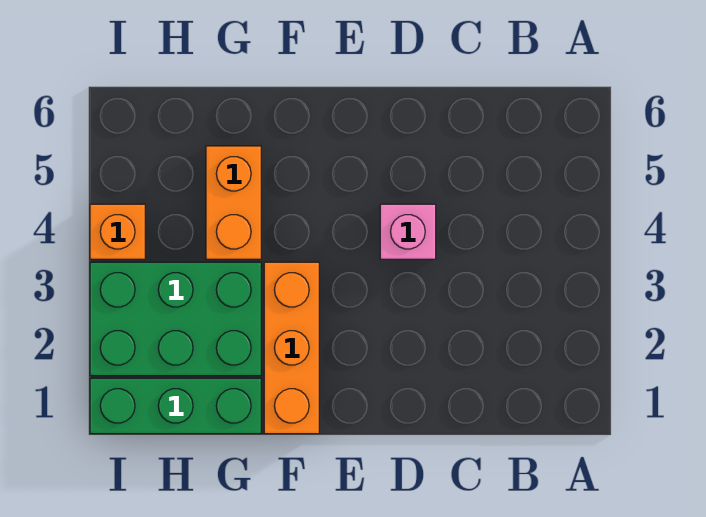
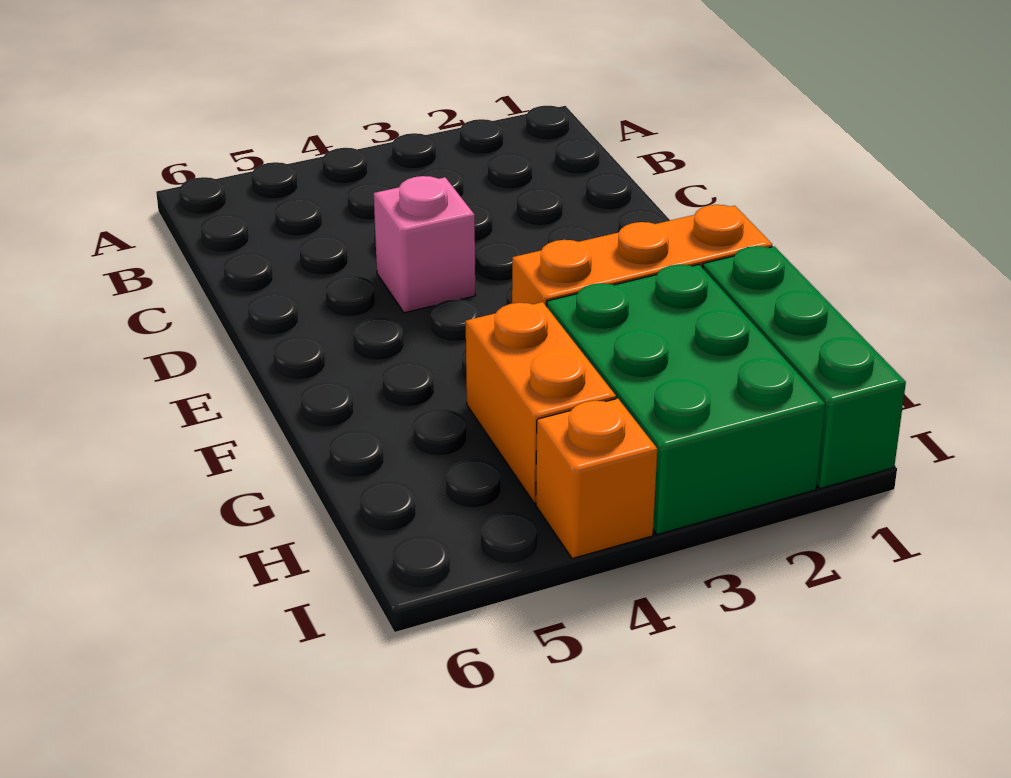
orange brick G4:G5 level 1 -> orange brick G4:H4 level 1

